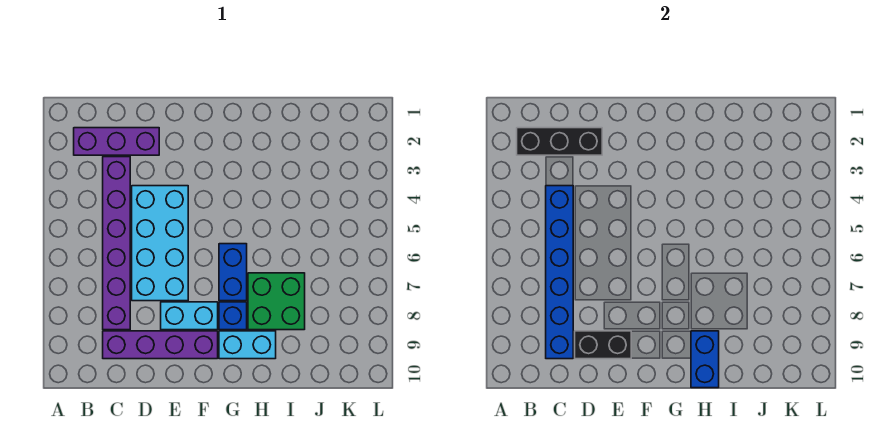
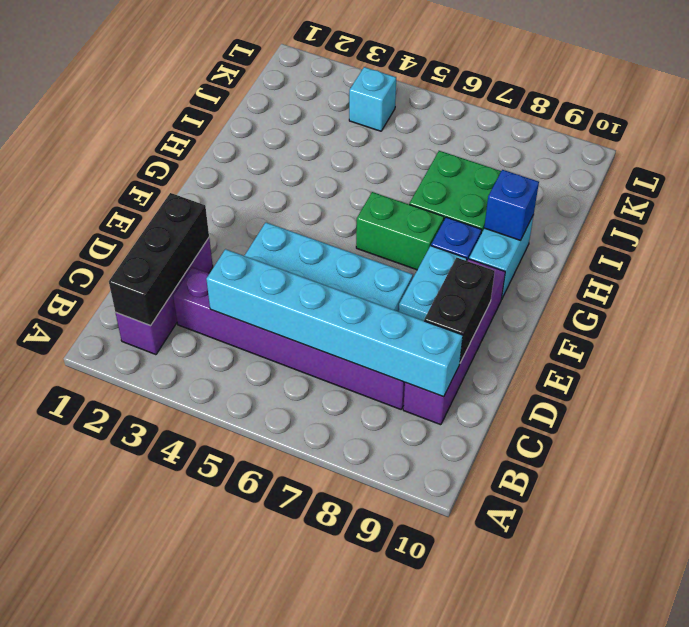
blue brick C4:C9 level 2 -> cyan brick C4:C9 level 2
blue brick G6:G7 level 1 -> green brick G6:G7 level 1
blue brick H9:H10 level 2 -> blue brick H9 level 2
none -> cyan brick K4 level 1

